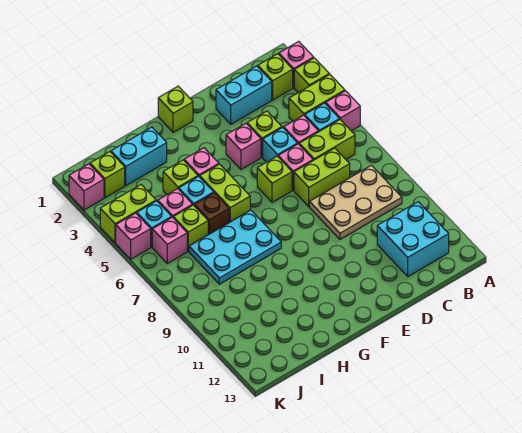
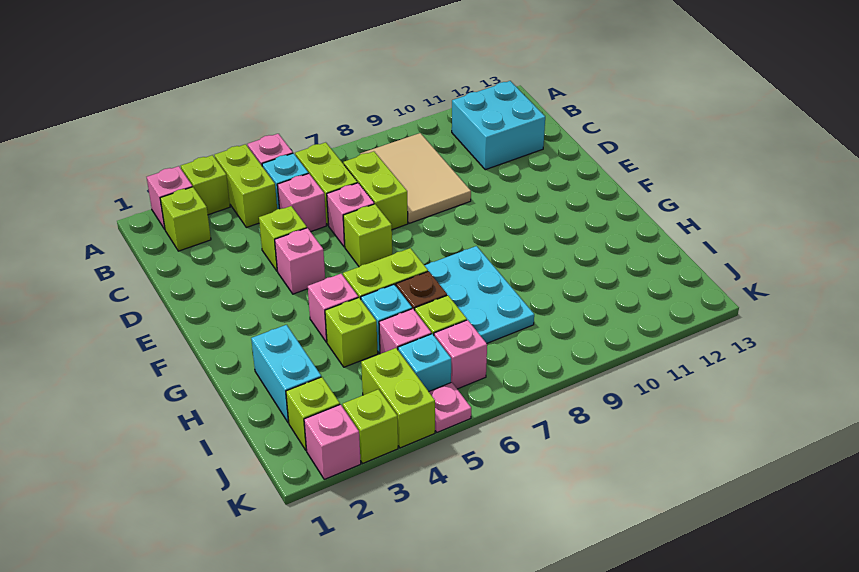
tan plate B8:D9 level 1 -> tan tile B8:D9 level 1
cyan brick C2:D2 level 1 -> none
cyan brick D5 level 1 -> none
lime brick F1 level 1 -> lime brick K3 level 1
pink brick K5 level 1 -> pink plate K5 level 1

